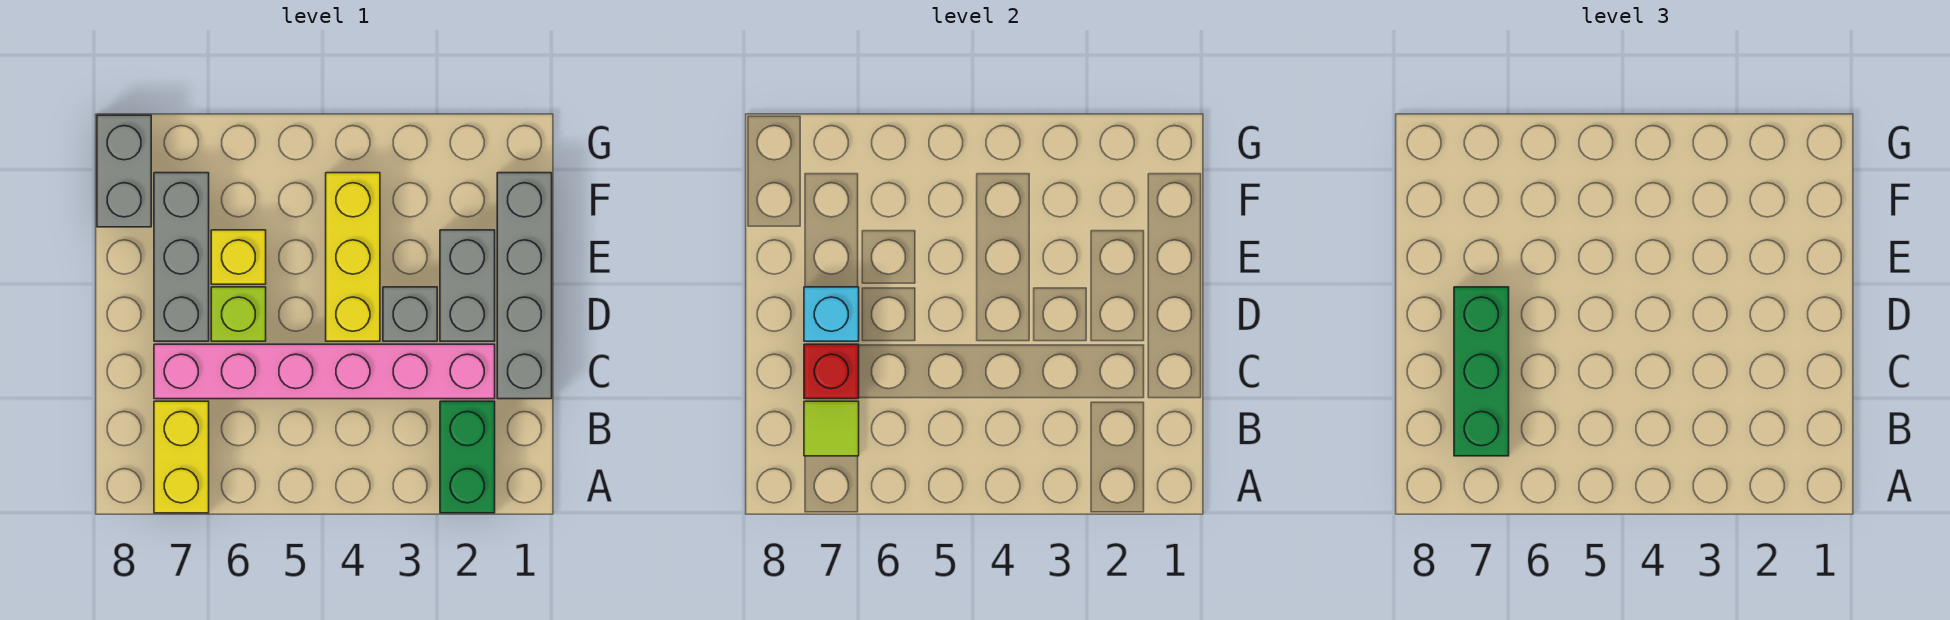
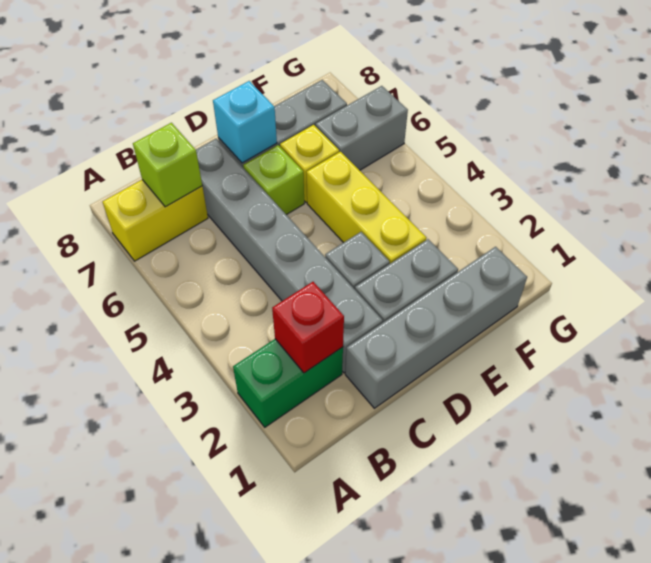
lime tile B7 level 2 -> lime brick B7 level 2
green brick B7:D7 level 3 -> none
pink brick C2:C7 level 1 -> grey brick C2:C7 level 1
red brick C7 level 2 -> red brick B2 level 2
yellow brick D4:F4 level 1 -> yellow brick E3:E5 level 1
grey brick F8:G8 level 1 -> grey brick F6:G6 level 1

